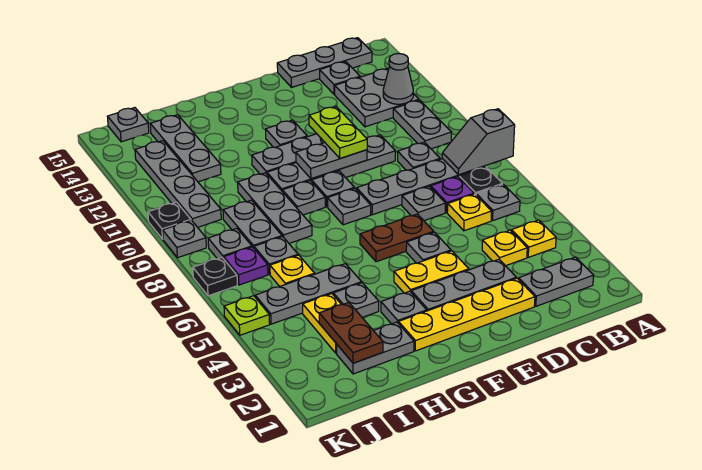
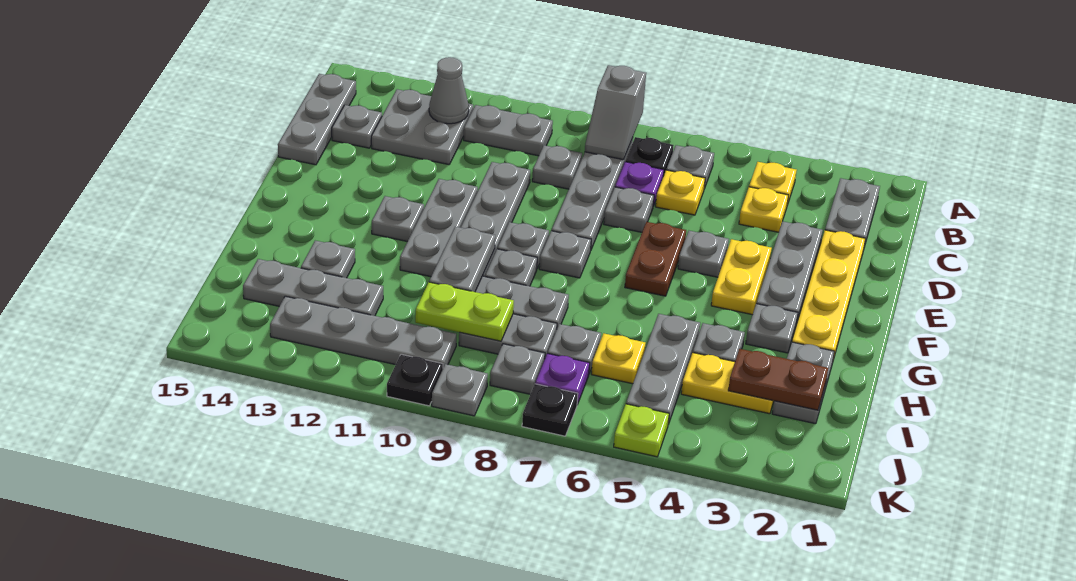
grey plate E10:F10 level 2 -> grey plate G10:H10 level 2
lime plate E10:E11 level 3 -> lime plate I9:I10 level 2
grey plate J15 level 1 -> grey plate H13 level 1

